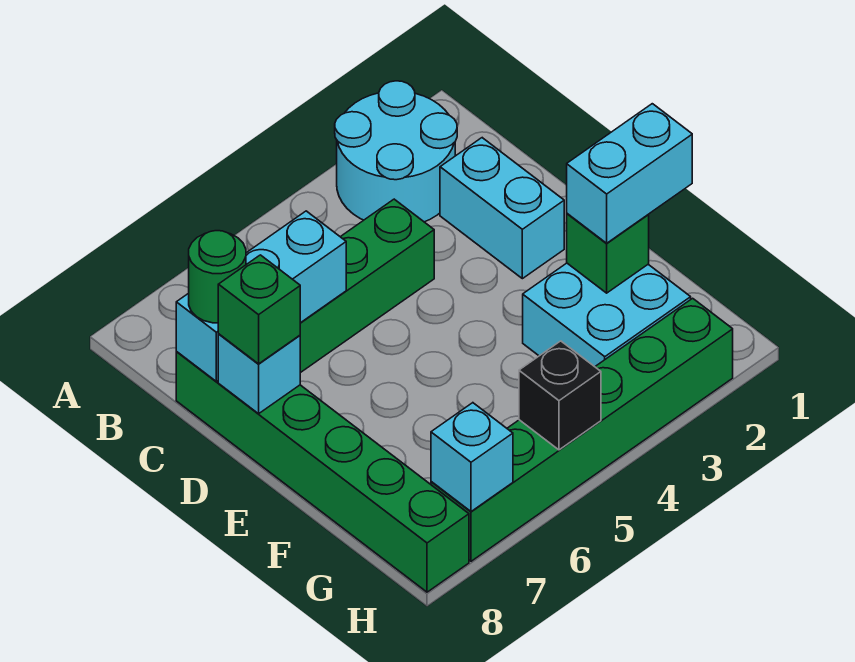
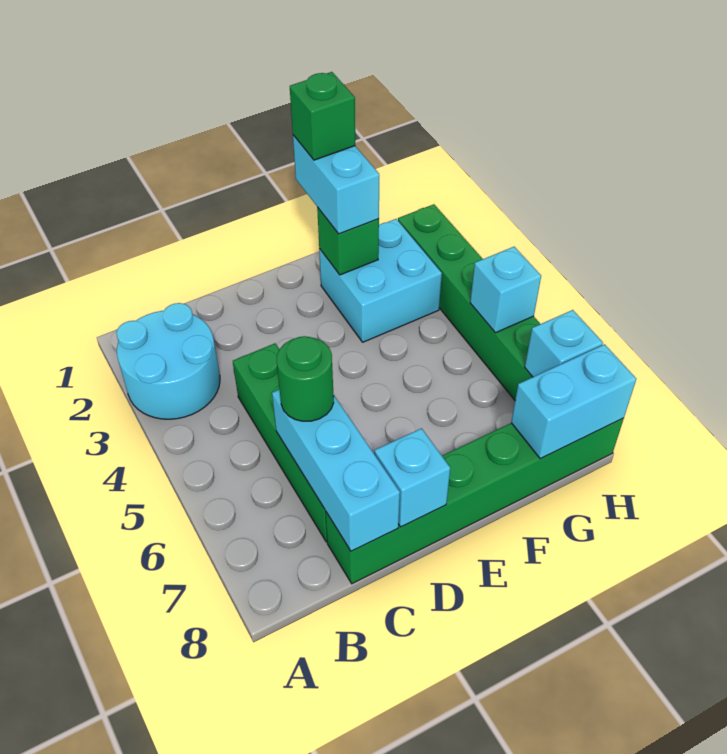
cyan brick C2:D2 level 1 -> cyan brick G8:H8 level 2
green round brick C8 level 3 -> green round brick C6 level 3
green brick D8 level 3 -> green brick F1 level 4
black brick H5 level 2 -> cyan brick H5 level 2

